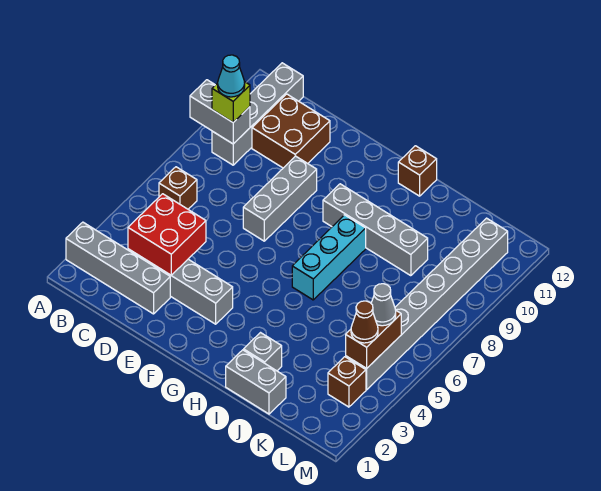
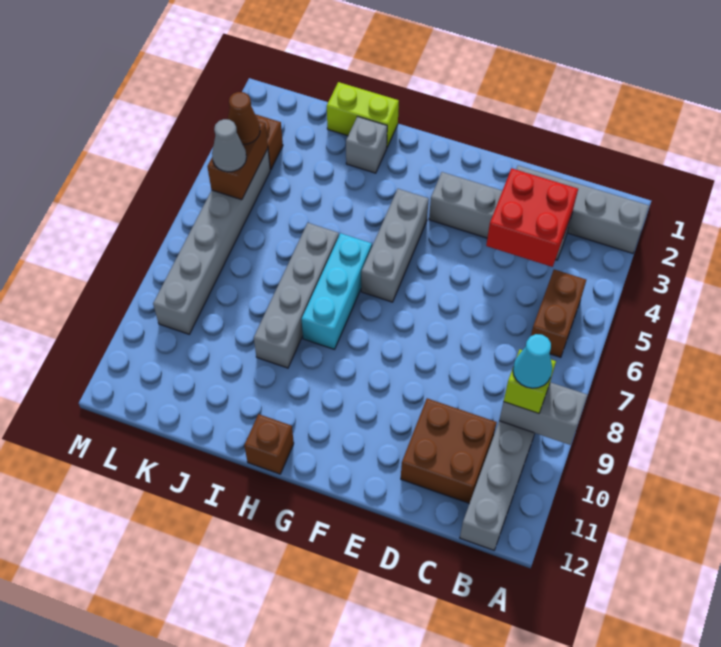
brown brick B6 level 1 -> brown brick B5:B6 level 1
grey brick E7:E9 level 1 -> grey brick G4:G6 level 1
grey brick G9:J9 level 1 -> grey brick I6:I9 level 1
grey brick I1:J1 level 1 -> lime brick I1:J1 level 1
grey brick L4:L11 level 1 -> grey brick L4:L9 level 1

